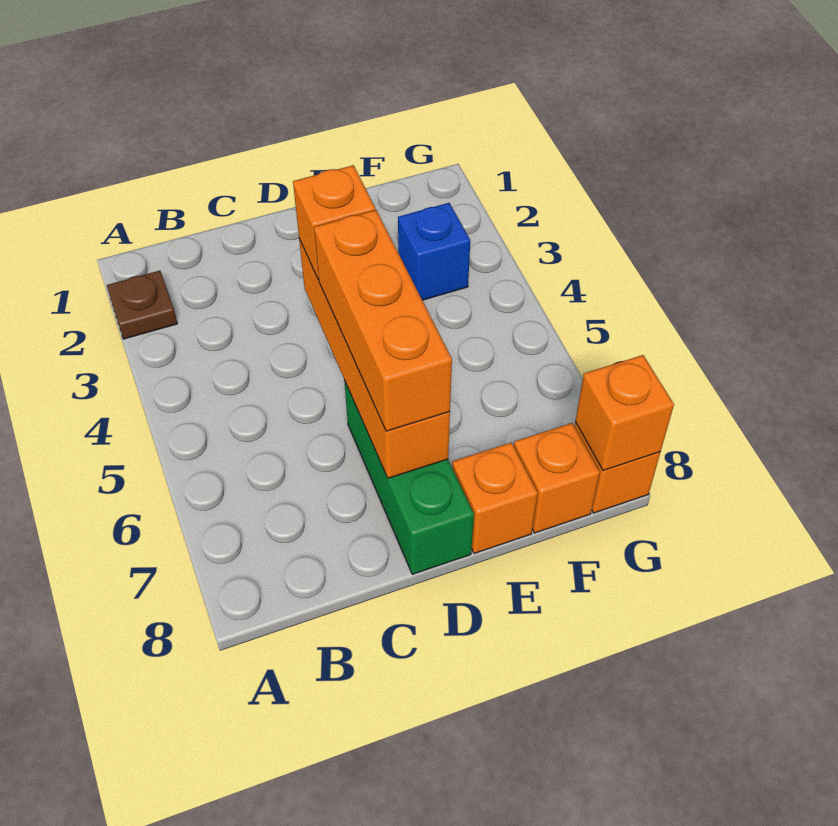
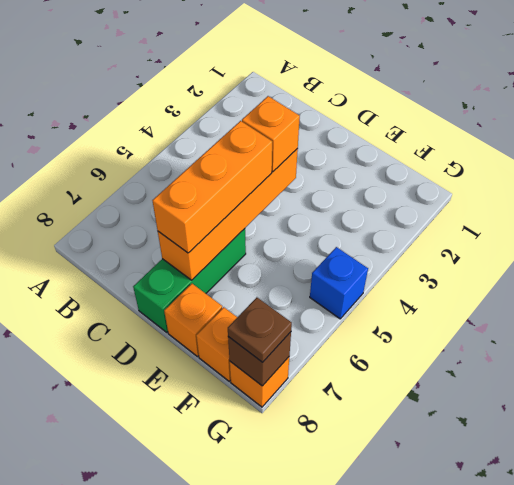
brown plate A2 level 1 -> brown plate G8 level 3
blue brick F3 level 1 -> blue brick G5 level 1
orange brick G8 level 2 -> brown brick G8 level 2

